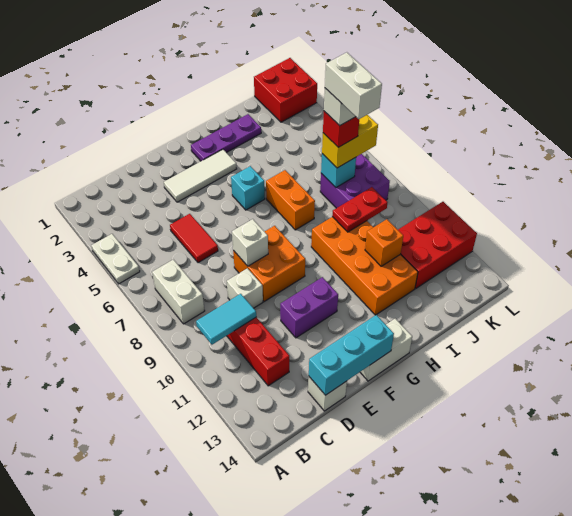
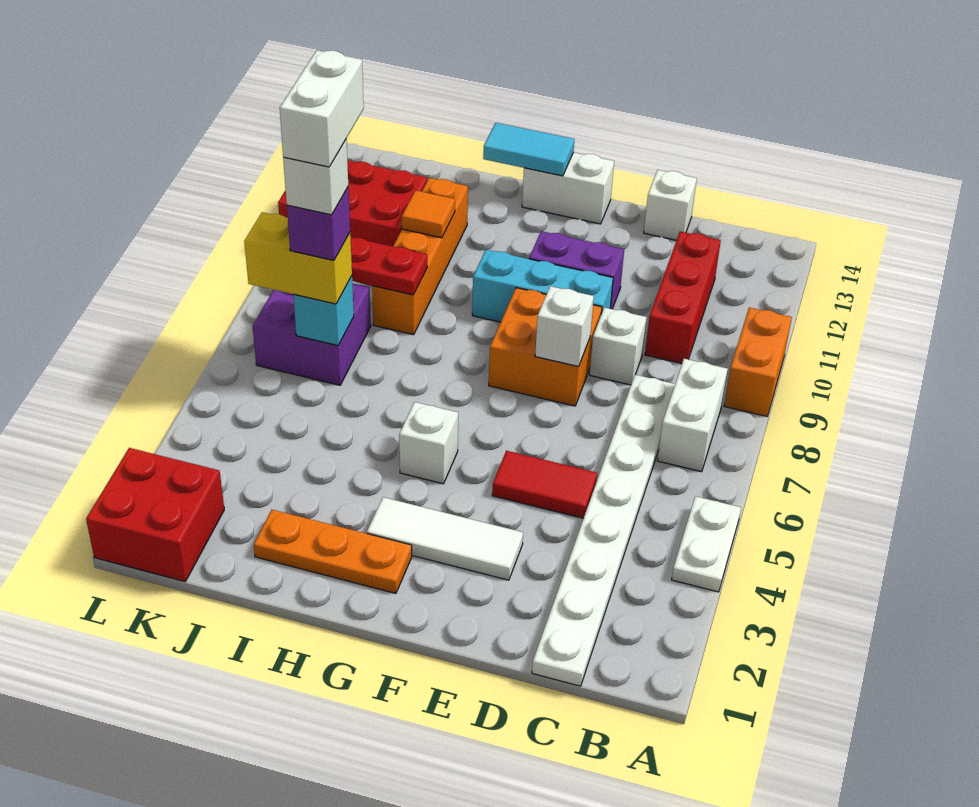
cyan tile B10:C10 level 2 -> cyan tile G14:H14 level 2
none -> white plate C1:C8 level 1
red tile D5:D6 level 1 -> red tile D5:E5 level 1
cyan brick D14:F14 level 2 -> cyan brick E10:G10 level 1
purple plate G2:I2 level 1 -> orange plate G2:I2 level 1
cyan brick G5 level 1 -> white brick G5 level 1
orange brick H6:H7 level 1 -> orange brick A9:A10 level 1
orange brick H9:I12 level 1 -> orange brick I9:I12 level 1
orange brick I11 level 2 -> orange tile I11 level 2
red brick J7 level 4 -> purple brick J7 level 4

